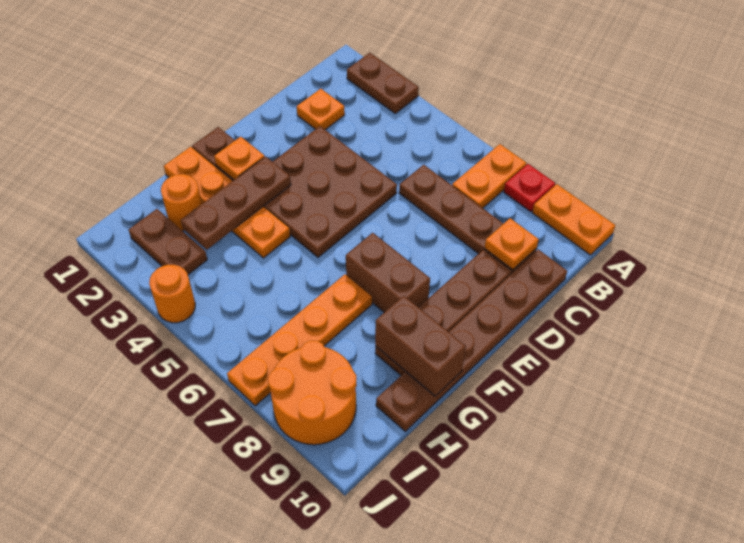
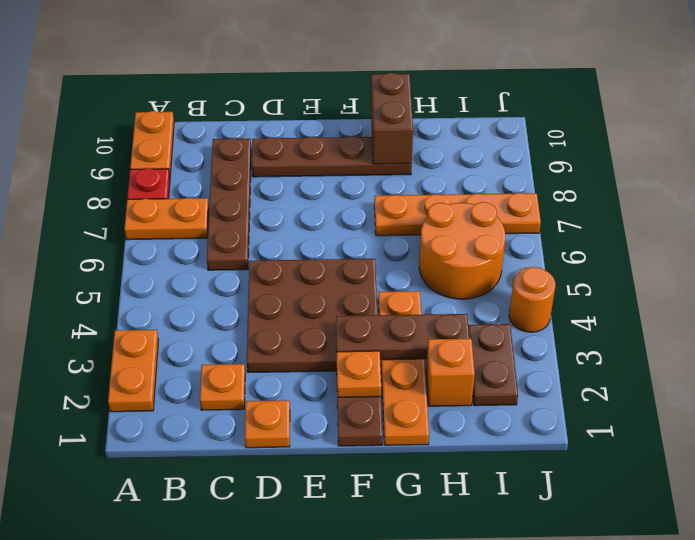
brown plate A2:A3 level 1 -> orange plate A2:A3 level 1
orange plate C9 level 2 -> orange plate D1 level 1
brown plate C10:H10 level 1 -> none
brown brick F7:F8 level 1 -> none
orange round brick H2 level 1 -> orange brick H2 level 1
orange round brick I8:J9 level 1 -> orange round brick H5:I6 level 1

